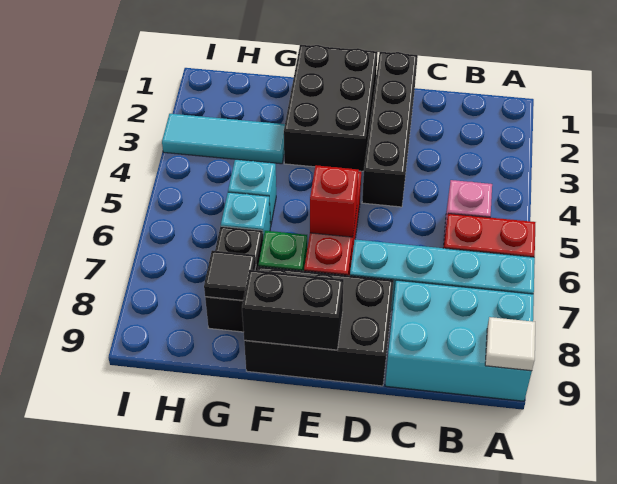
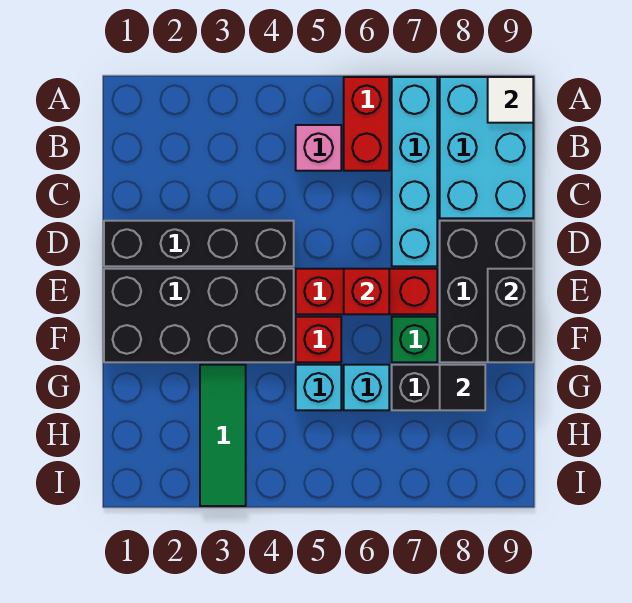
black brick E1:F3 level 1 -> black brick E1:F4 level 1
none -> red brick F5 level 1
cyan tile G3:I3 level 1 -> green tile G3:I3 level 1

